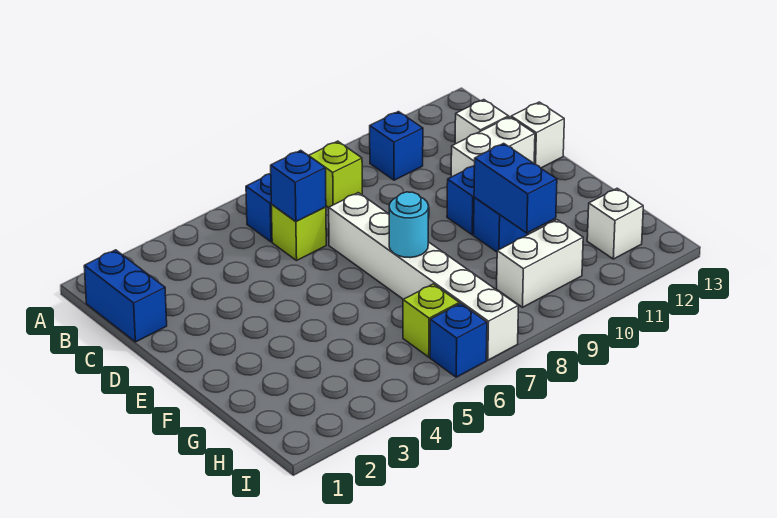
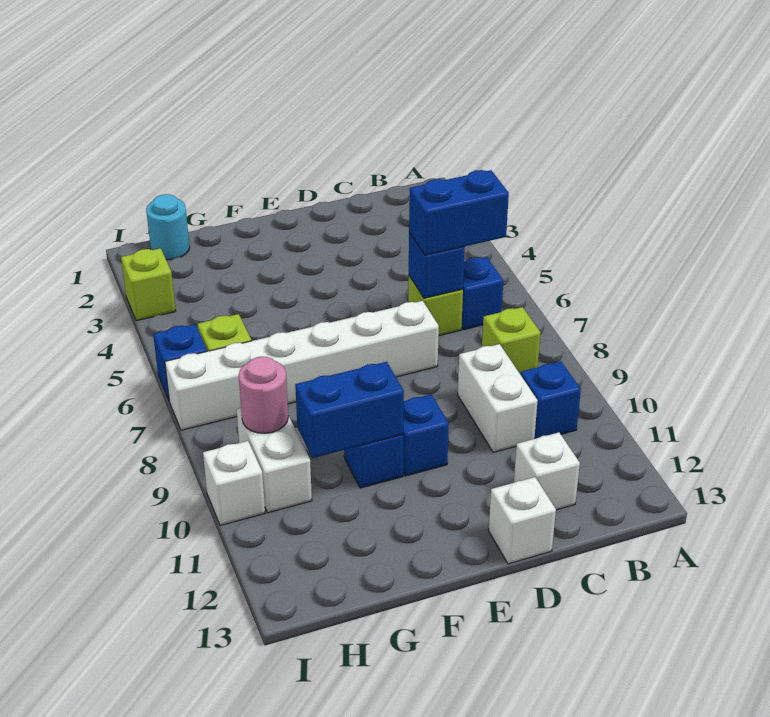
blue brick B1:C1 level 1 -> blue brick B6:C6 level 3
white brick D11:D12 level 1 -> white brick C9:C10 level 1
cyan round brick F7 level 2 -> cyan round brick H1 level 1
none -> pink round brick H9 level 2
white brick H12 level 1 -> white brick I10 level 1
none -> lime brick I3 level 1

